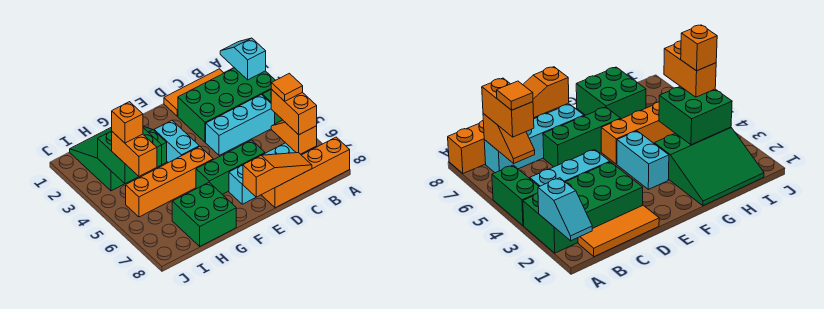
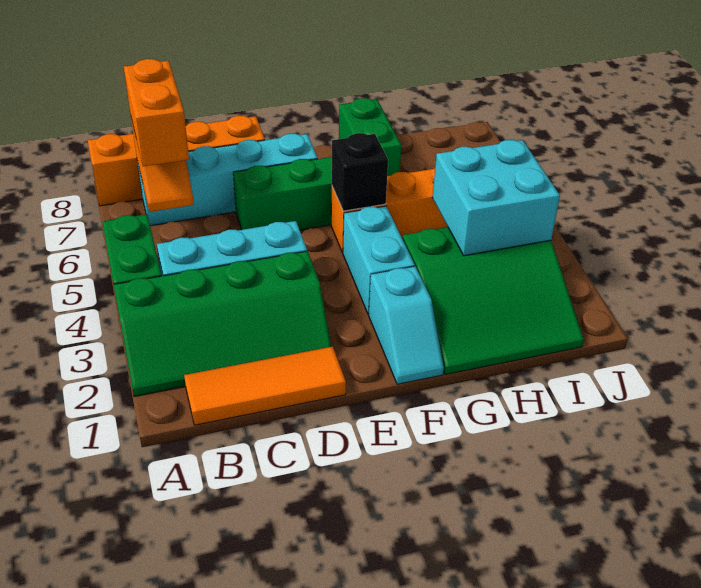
cyan slope A1:A2 level 2 top 2 -> cyan slope F1:F2 level 1 top 2
green brick A2:D3 level 1 -> green slope A2:D3 level 1 top 3
orange tile B6 level 4 -> none
orange slope C8:E8 level 2 top E -> none
none -> black brick F5 level 2
green brick G7:H8 level 1 -> green brick G7:G8 level 1
green brick H3:I4 level 2 -> cyan brick H3:I4 level 2
orange brick I4:I5 level 3 -> none
orange brick I4 level 4 -> none

